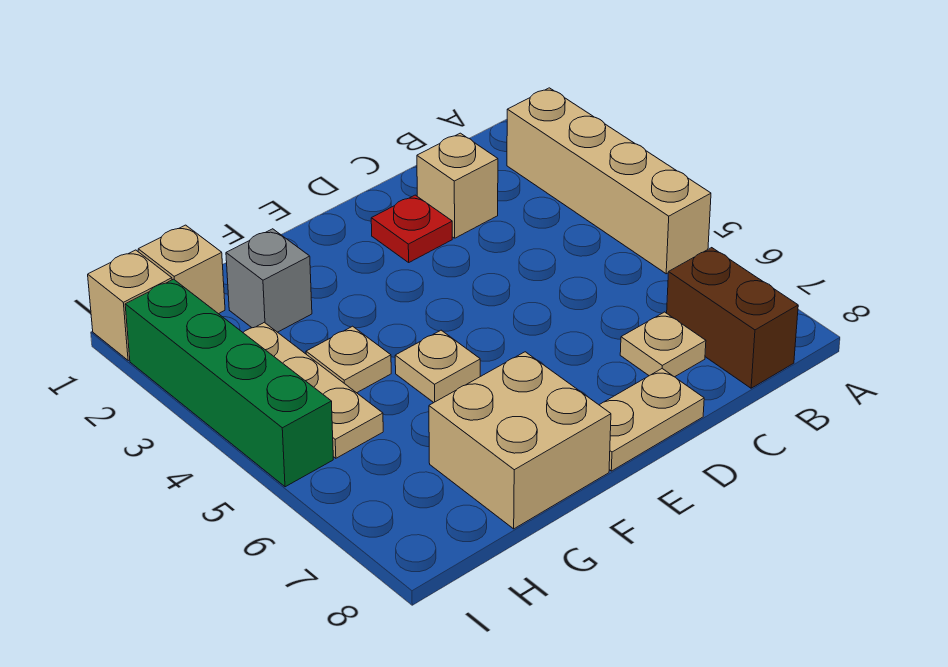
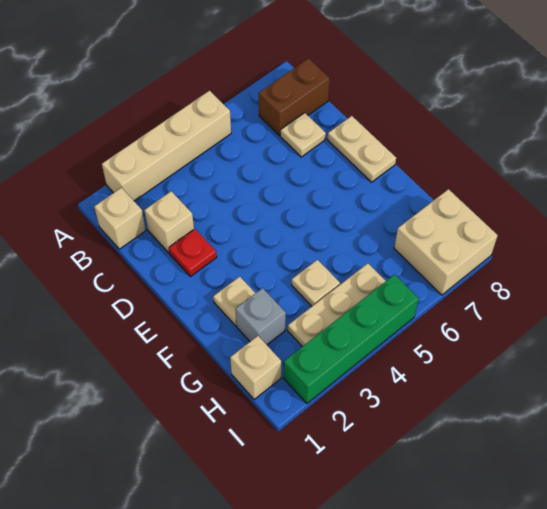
tan plate F5 level 1 -> tan plate F2 level 1
tan brick F7:G8 level 1 -> tan brick H7:I8 level 1
tan brick I1 level 1 -> tan brick B1 level 1

